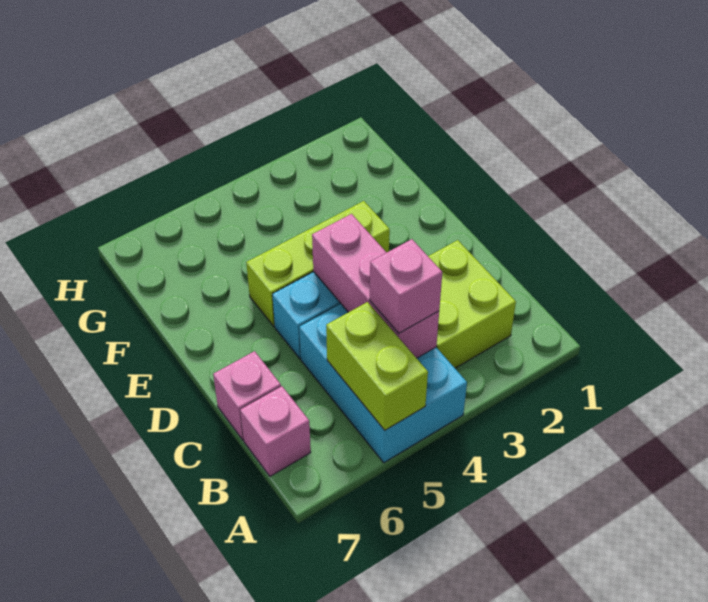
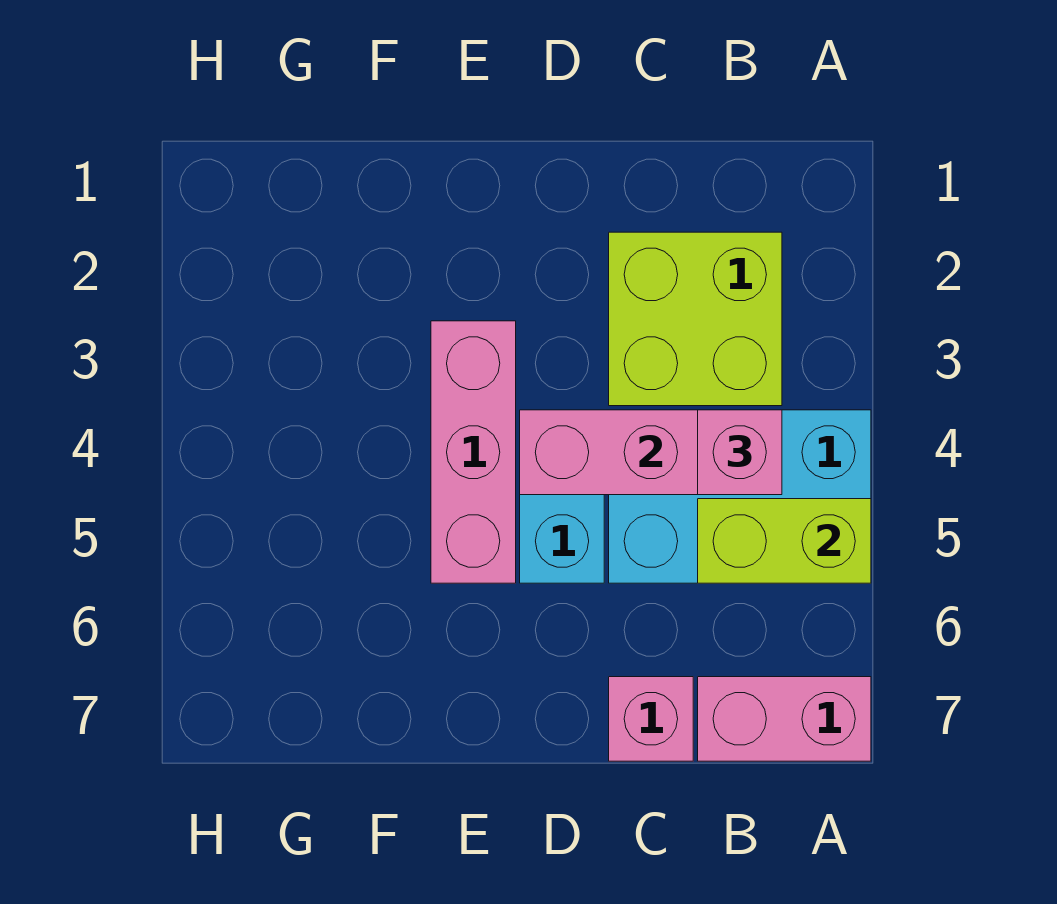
pink brick B7 level 1 -> pink brick A7:B7 level 1
lime brick E3:E5 level 1 -> pink brick E3:E5 level 1

